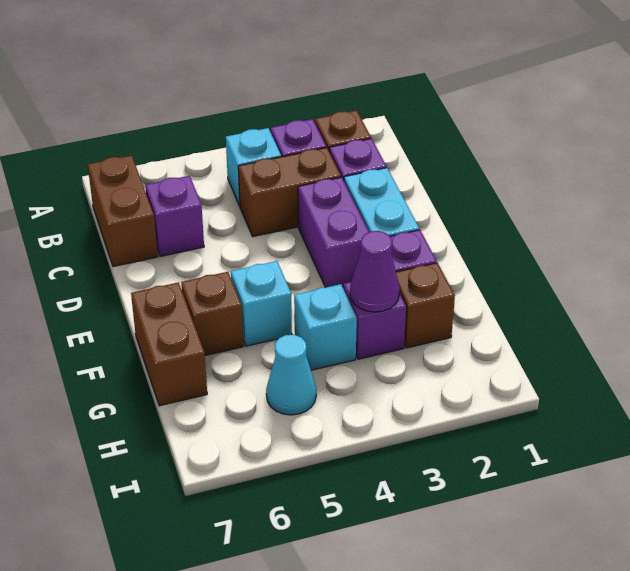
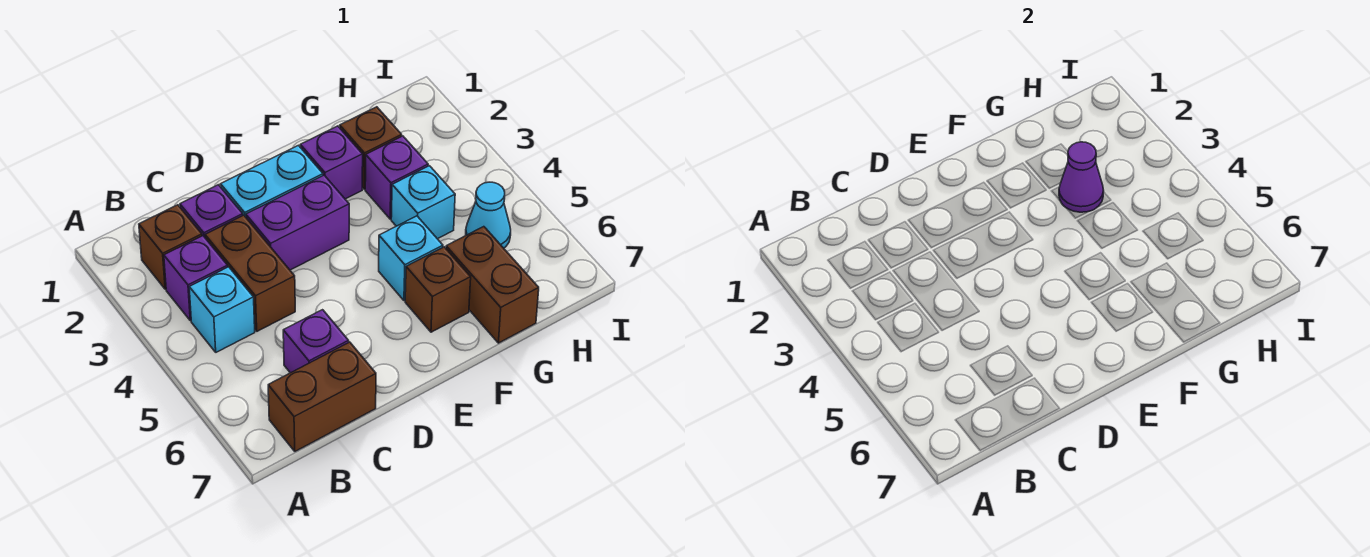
brown brick F7:G7 level 1 -> brown brick G6:G7 level 1

